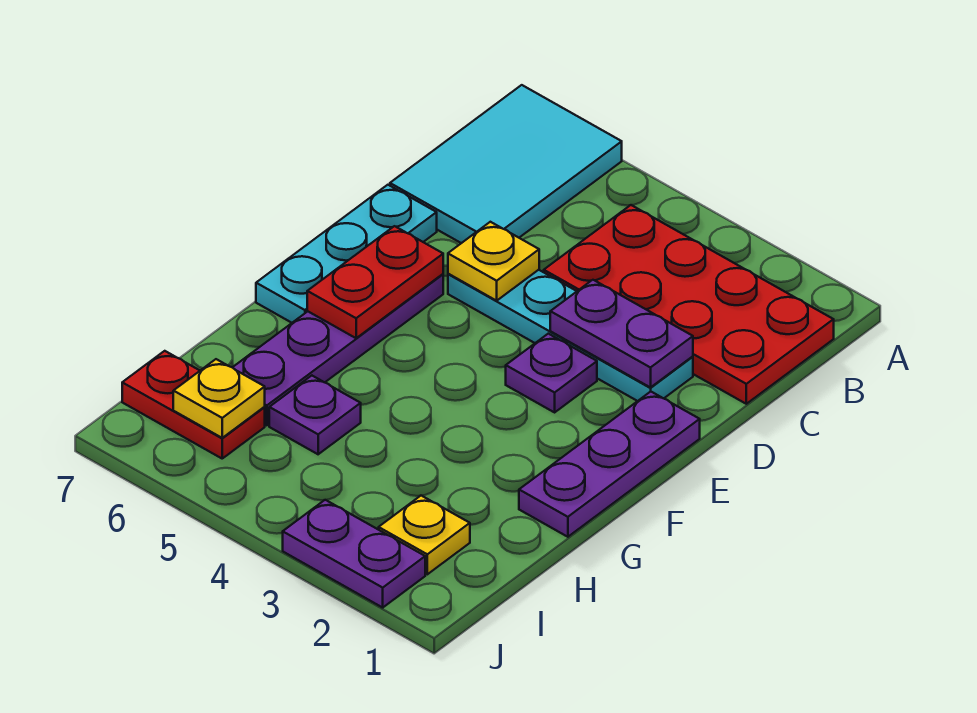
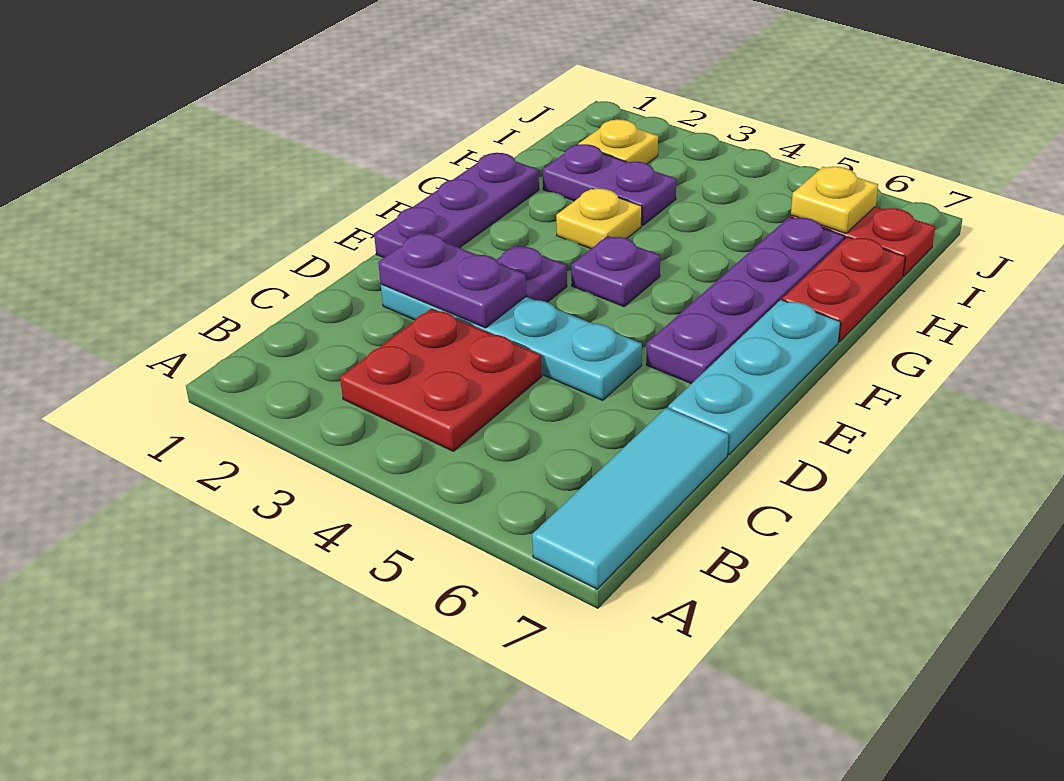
cyan tile A6:C7 level 1 -> cyan tile A7:C7 level 1
red plate B1:C4 level 1 -> red plate B3:C4 level 1
yellow plate D5 level 2 -> yellow plate G3 level 1
red plate E6:F6 level 2 -> red plate G7:H7 level 1
purple plate H5 level 1 -> purple plate F4 level 1
purple plate J2:J3 level 1 -> purple plate H2:H3 level 1

